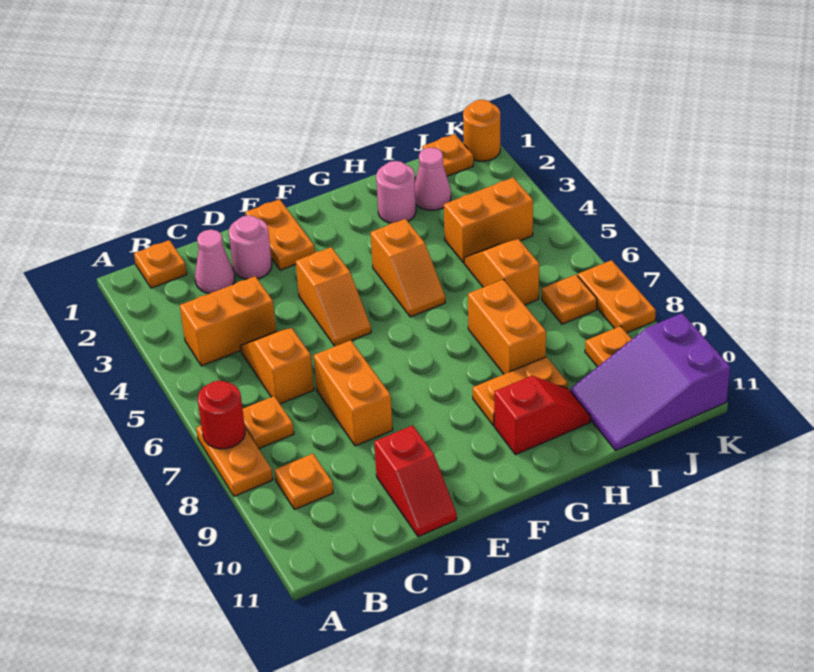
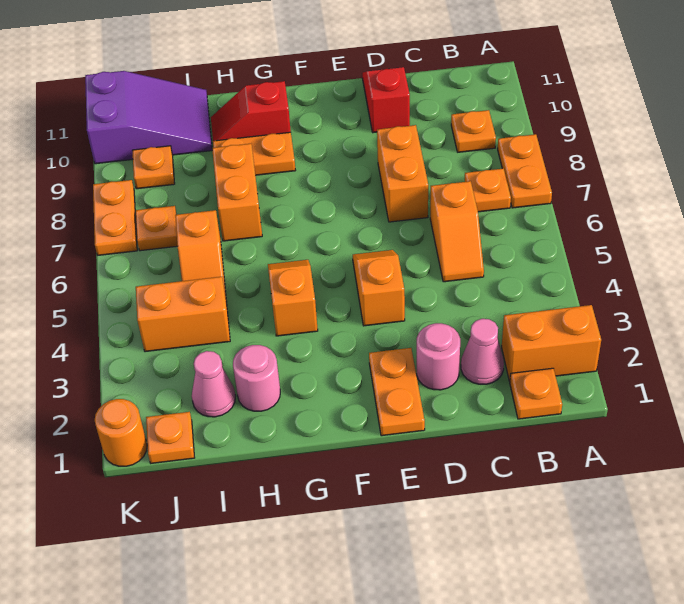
red round brick A7 level 2 -> none
orange brick B4:C4 level 1 -> orange brick A2:B2 level 1

